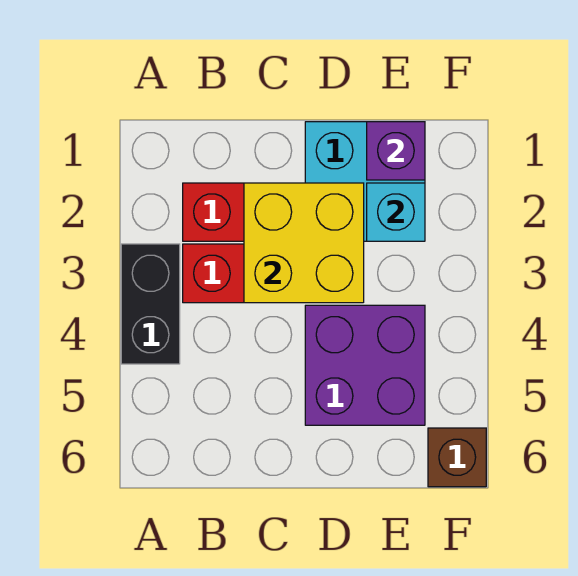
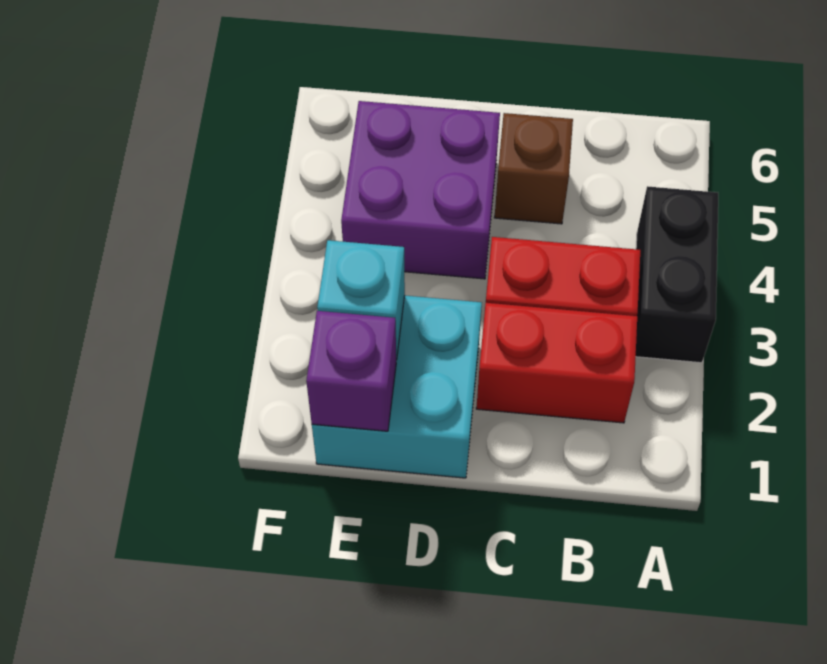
yellow brick C2:D3 level 2 -> none
brown brick F6 level 1 -> brown brick C5 level 1

